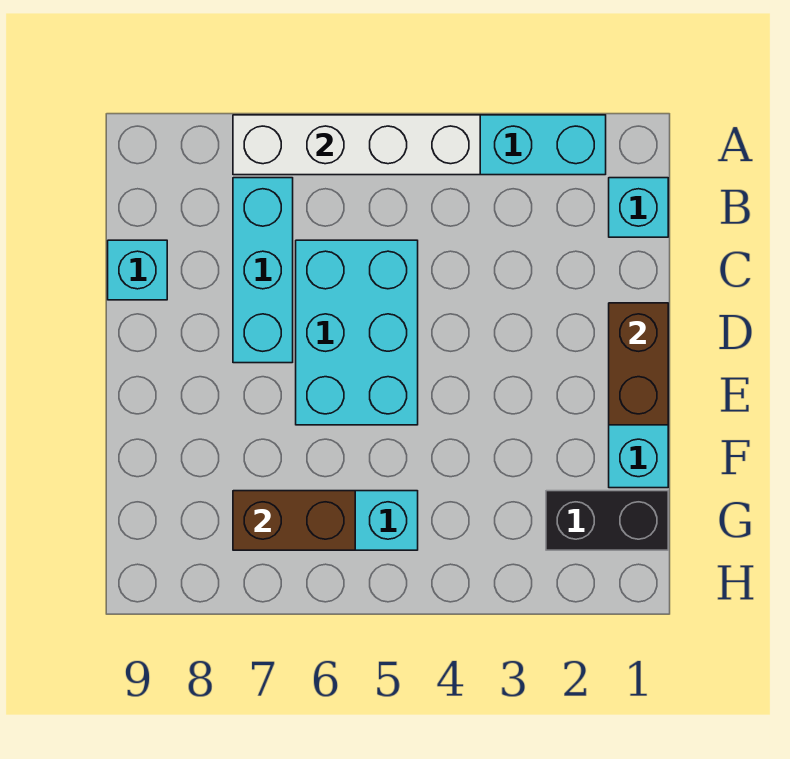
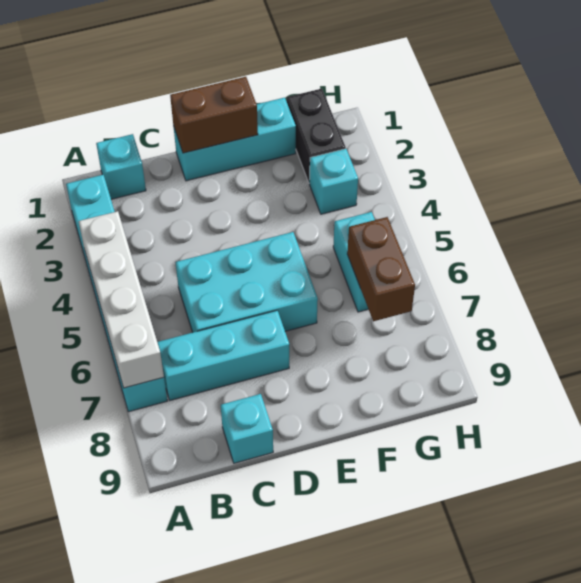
none -> cyan brick G3 level 1

